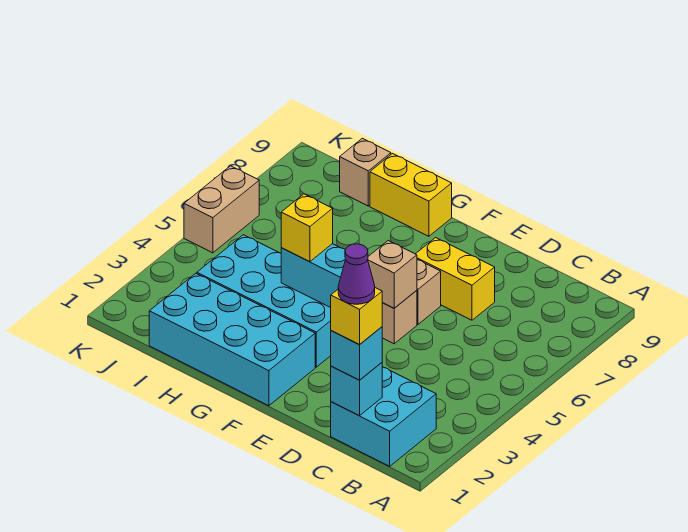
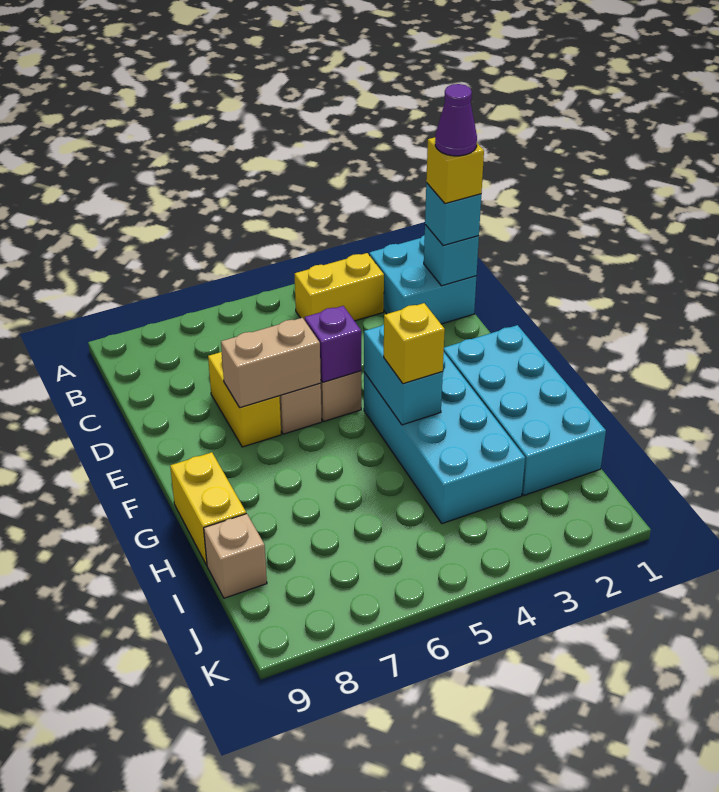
none -> yellow brick B3:B4 level 1
tan brick E5 level 2 -> purple brick E5 level 2
tan brick K5:K6 level 1 -> tan brick E6:E7 level 2

